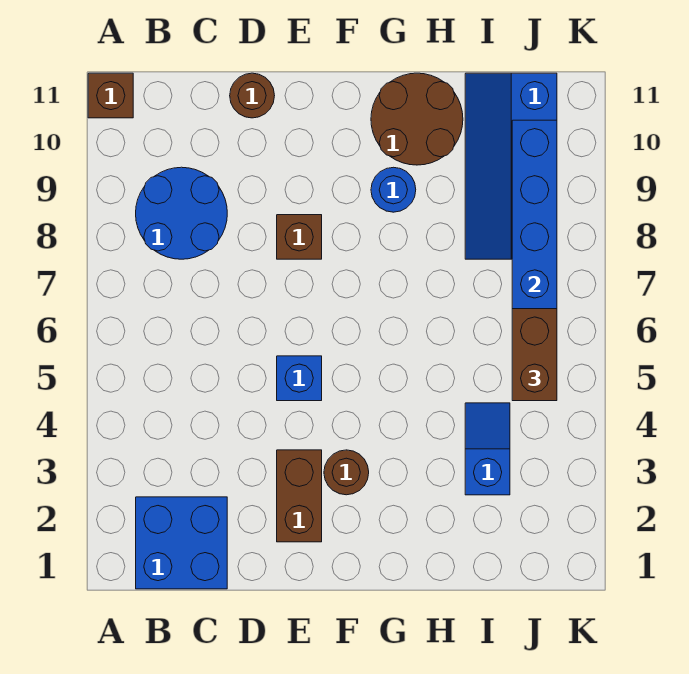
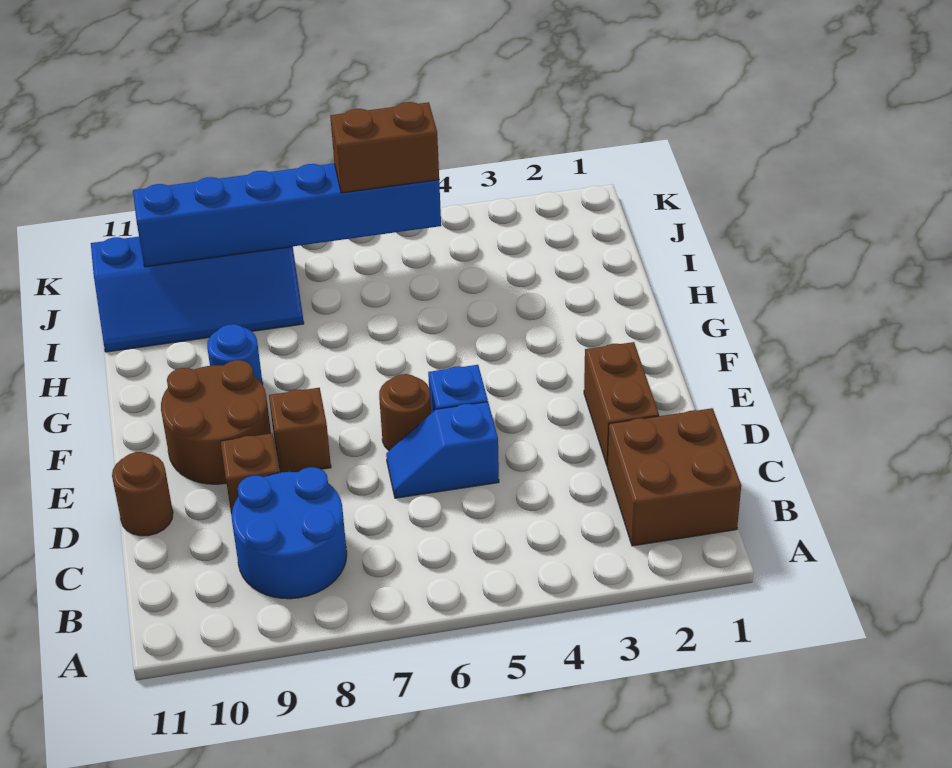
brown brick A11 level 1 -> brown brick D9 level 1
blue brick B1:C2 level 1 -> brown brick B1:C2 level 1
brown brick E2:E3 level 1 -> brown brick D2:E2 level 1
brown round brick F3 level 1 -> brown round brick E6 level 1
brown round brick G10:H11 level 1 -> brown round brick E9:F10 level 1
blue slope I3:I4 level 1 top 3 -> blue slope D5:D6 level 1 top 5

